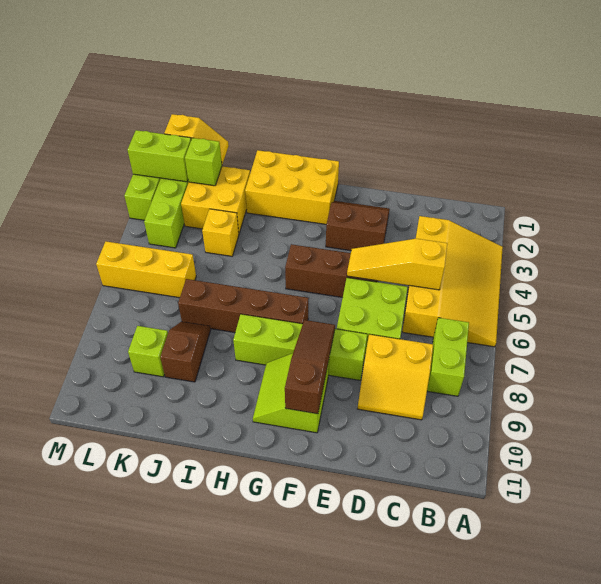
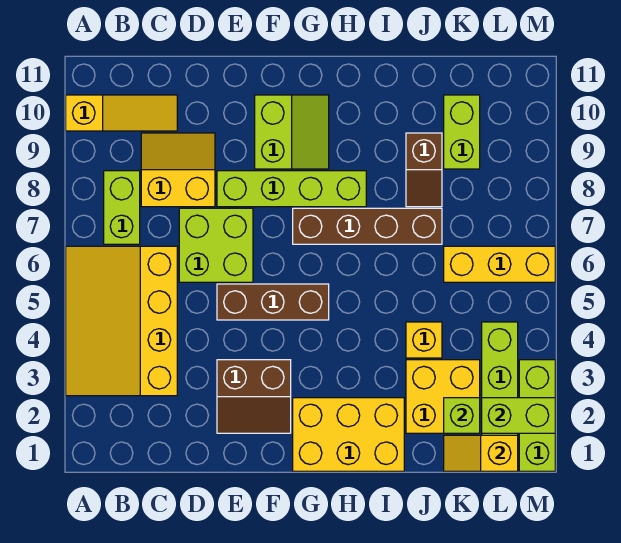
yellow slope C5:E5 level 2 top C -> yellow slope A10:C10 level 1 top A
brown slope F8:F10 level 2 top 10 -> none
lime brick K9 level 1 -> lime brick K9:K10 level 1

